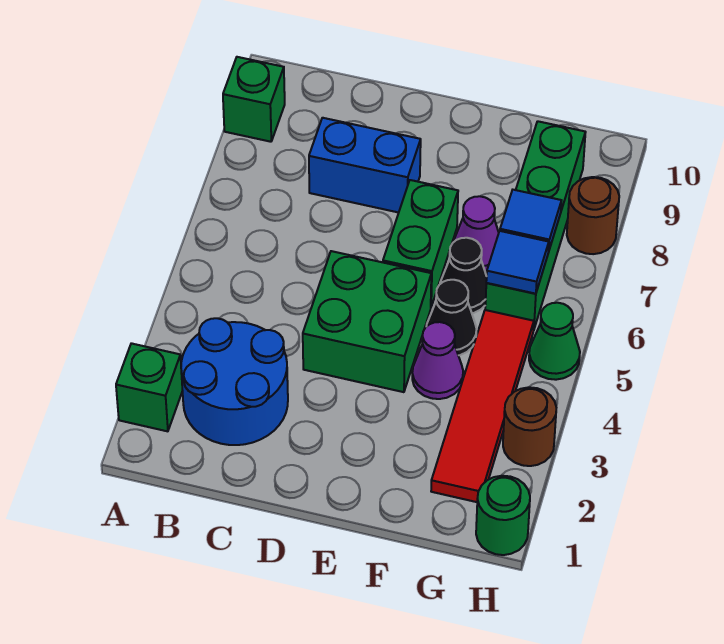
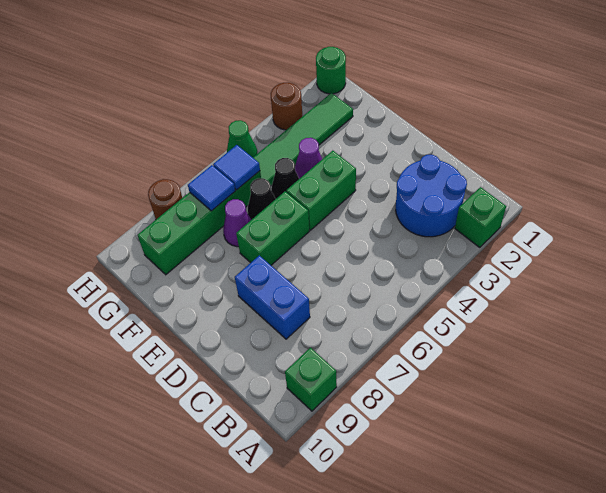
green brick D4:E5 level 1 -> green brick E4:E5 level 1
red tile G2:G5 level 1 -> green tile G2:G5 level 1

